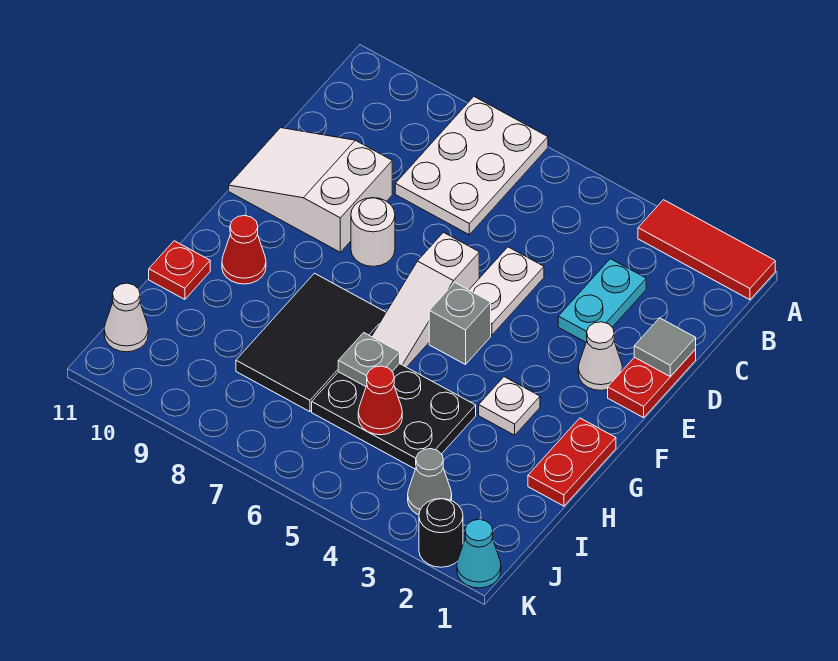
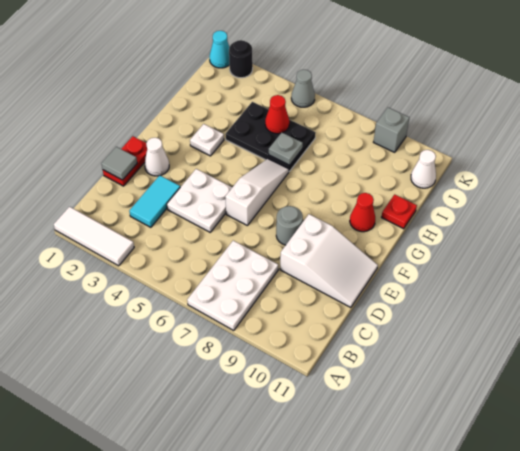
red tile A1:A3 level 1 -> white tile A1:A3 level 1
cyan plate C3:D3 level 1 -> cyan tile C3:D3 level 1
white plate D5:E5 level 1 -> white plate D4:E5 level 1
white round brick E8 level 1 -> grey round brick E8 level 1
grey brick F5 level 1 -> grey brick K9 level 1
red plate G1:H1 level 1 -> none
black tile G7:I8 level 1 -> none
grey cone J3 level 1 -> grey cone K5 level 1

